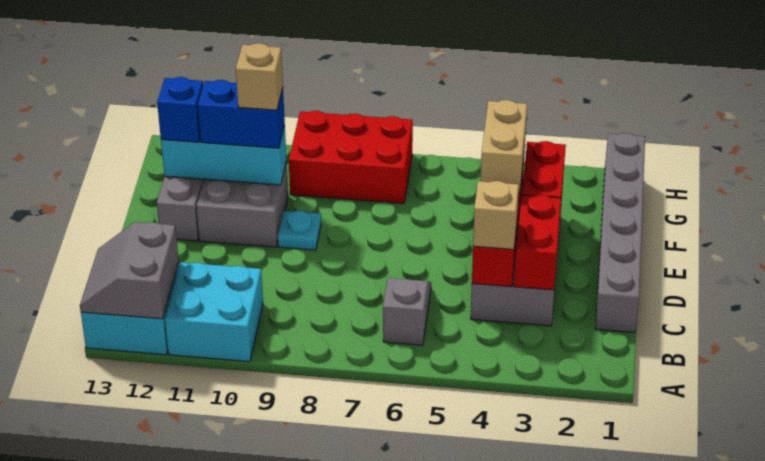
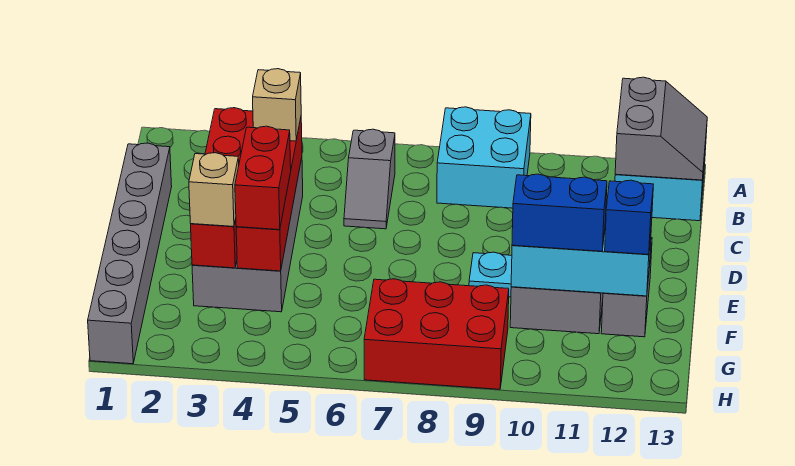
cyan brick A10:B11 level 1 -> cyan brick A8:B9 level 1
tan brick E4:F4 level 3 -> red brick E4:F4 level 3
tan brick F10 level 4 -> tan brick F3 level 3

